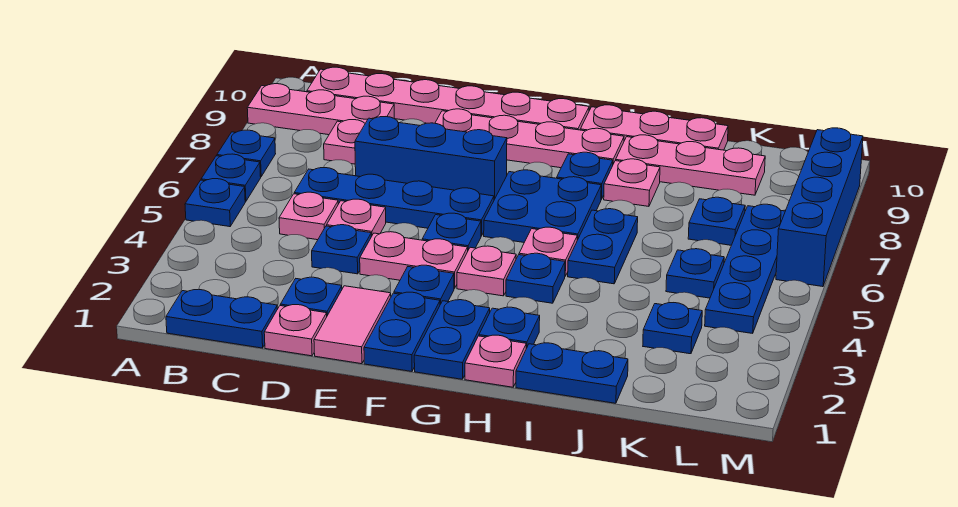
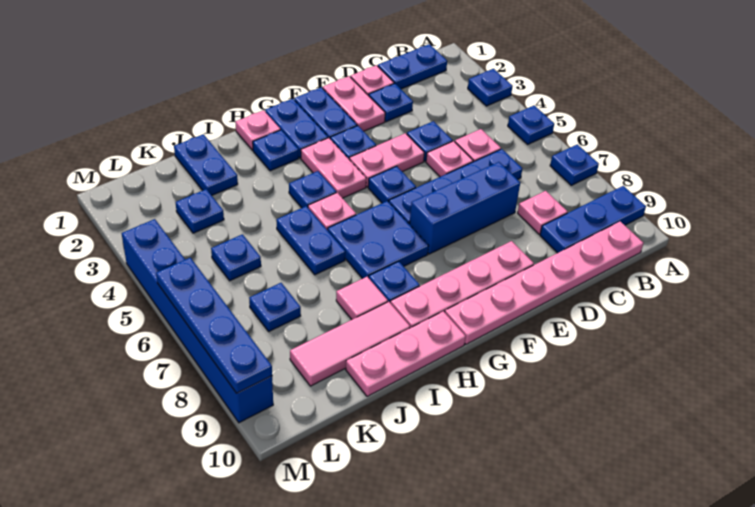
blue plate A6 level 1 -> blue plate A3 level 1
pink plate A9:C9 level 1 -> blue plate A9:C9 level 1
pink tile E1:E2 level 1 -> pink plate E1:E2 level 1
pink plate G4 level 1 -> pink plate G3:G4 level 1
blue plate I1:J1 level 1 -> blue plate J1:J2 level 1
pink plate I8 level 1 -> pink tile I8 level 1
pink plate I9:K9 level 1 -> pink tile I9:K9 level 1
blue plate L4:L7 level 1 -> blue plate M6:M9 level 2
blue brick M6:M9 level 1 -> blue brick M4:M9 level 1

